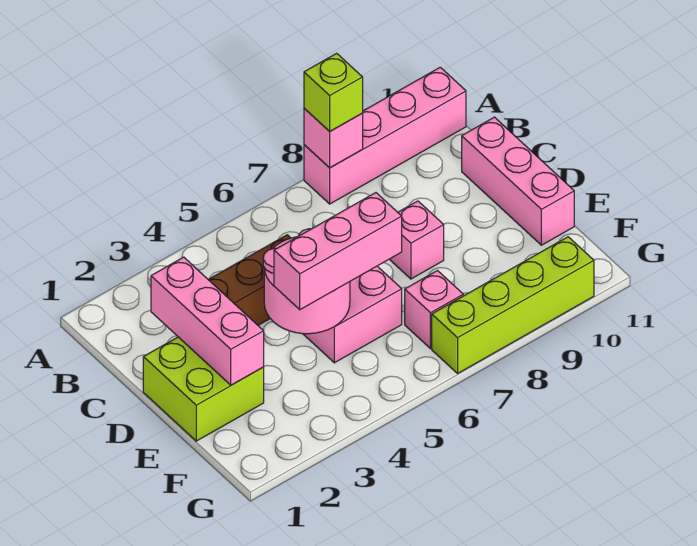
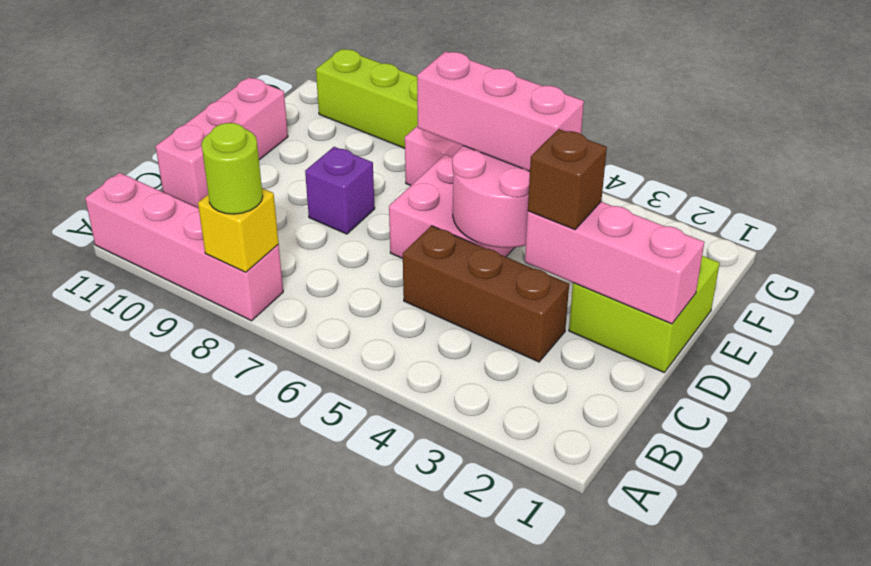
pink brick A8 level 2 -> yellow brick A8 level 2
lime brick A8 level 3 -> lime round brick A8 level 3
pink brick C2:E2 level 2 -> pink brick D1:D3 level 2
none -> brown brick D3 level 3
pink brick D8 level 1 -> purple brick D8 level 1

